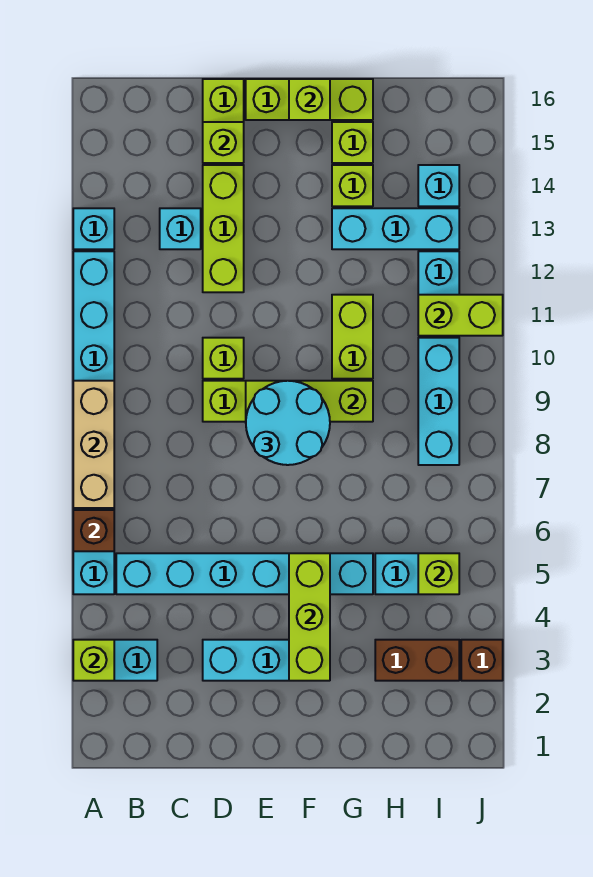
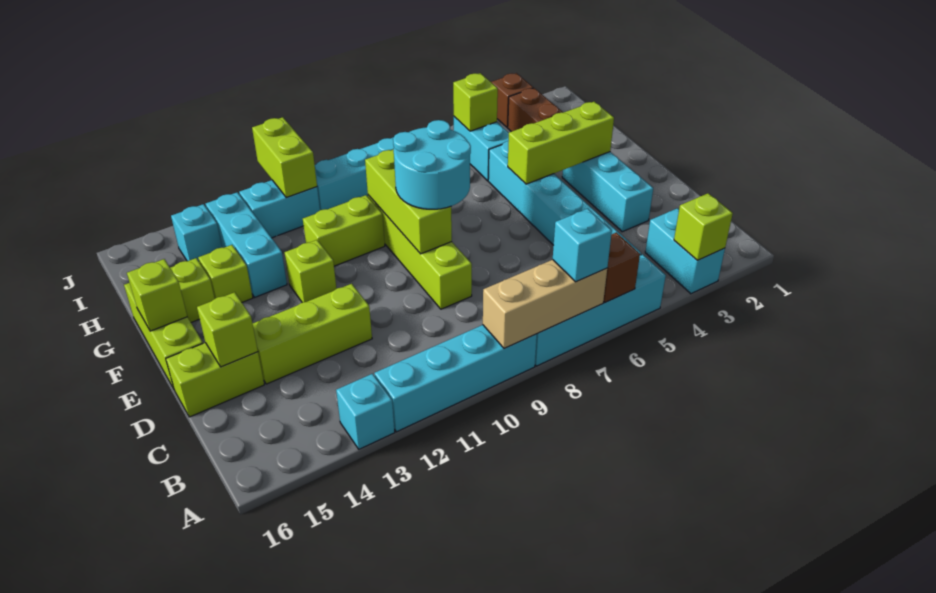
cyan brick C13 level 1 -> cyan brick A7 level 3
lime brick D10 level 1 -> lime brick F12 level 1

